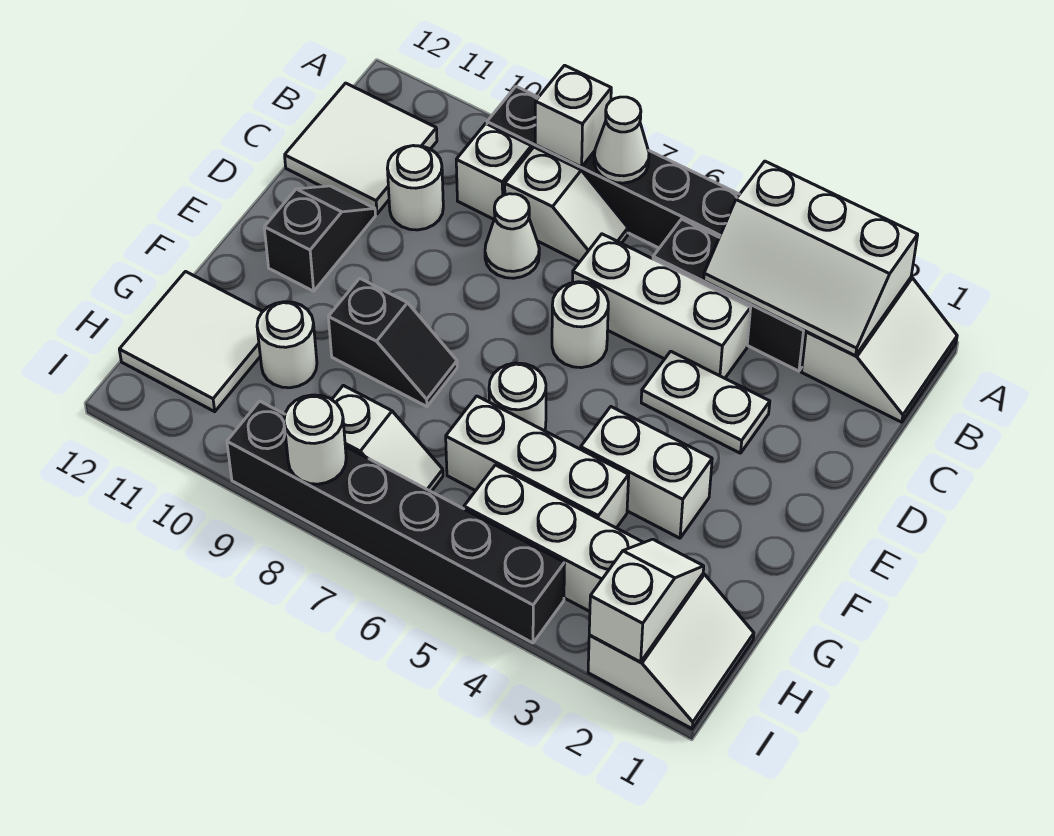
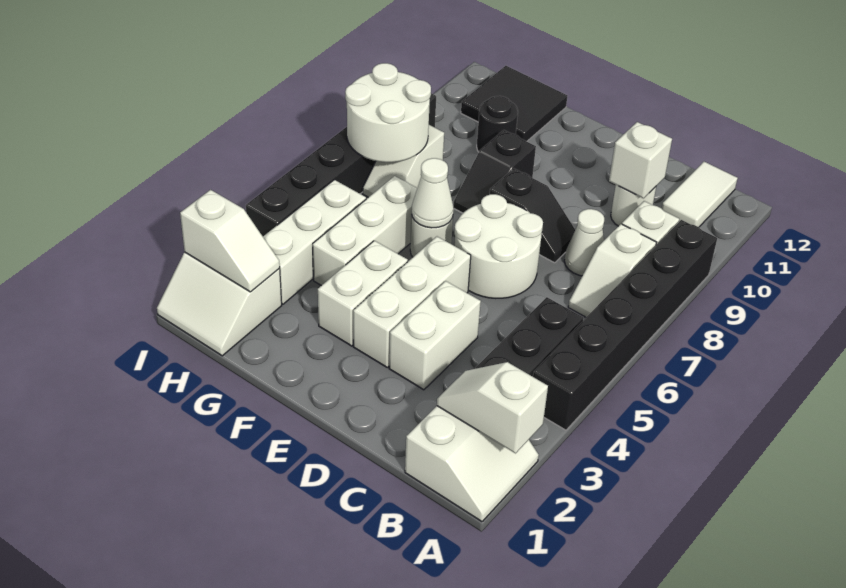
white slope A1:B2 level 1 top 2 -> white slope A1:B2 level 1 top B
white slope A2:B4 level 2 top A -> white slope A2:B2 level 2 top A
white cone A7 level 2 -> white cone F6 level 2
white brick A8 level 2 -> white brick C10 level 2
white tile B11:C12 level 1 -> white tile B11:B12 level 1
white brick C4:C6 level 1 -> white brick E3:E5 level 1
white plate D3:D4 level 1 -> white brick D3:D4 level 1
white round brick D6 level 1 -> white round brick D6:E7 level 1
black slope D11:E11 level 1 top E -> black slope D8:E8 level 1 top E
white round brick G10 level 1 -> black round brick G10 level 1
white tile G11:H12 level 1 -> black tile G11:H12 level 1
white round brick I8 level 2 -> white round brick H7:I8 level 2

